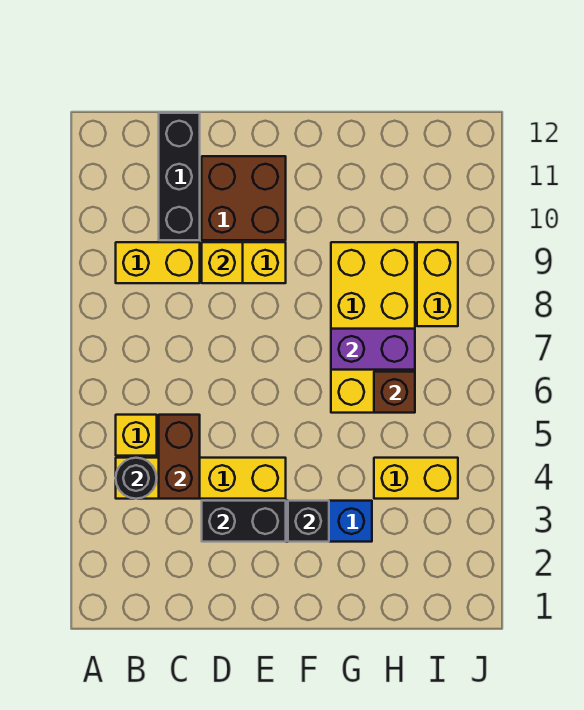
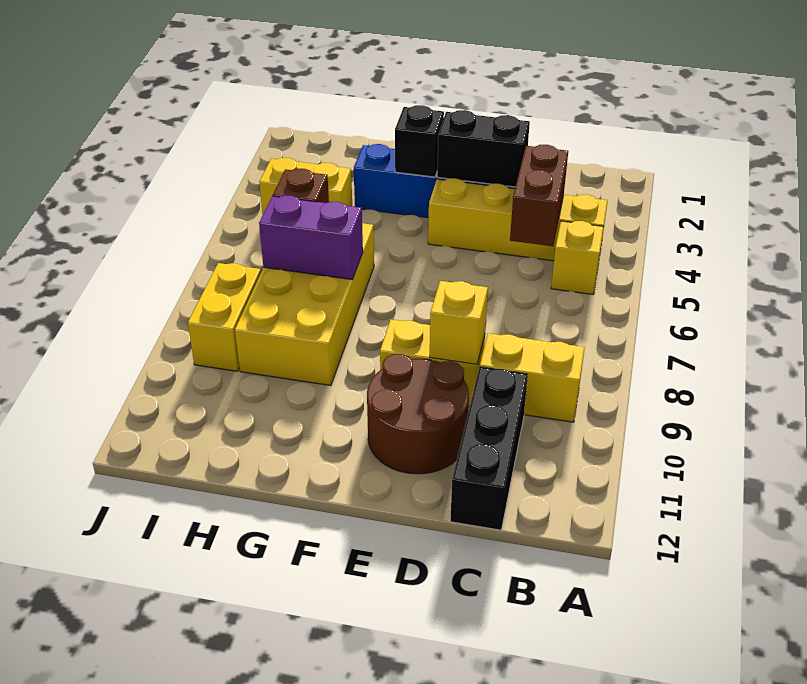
black round brick B4 level 2 -> none
brown brick D10:E11 level 1 -> brown round brick D10:E11 level 1

